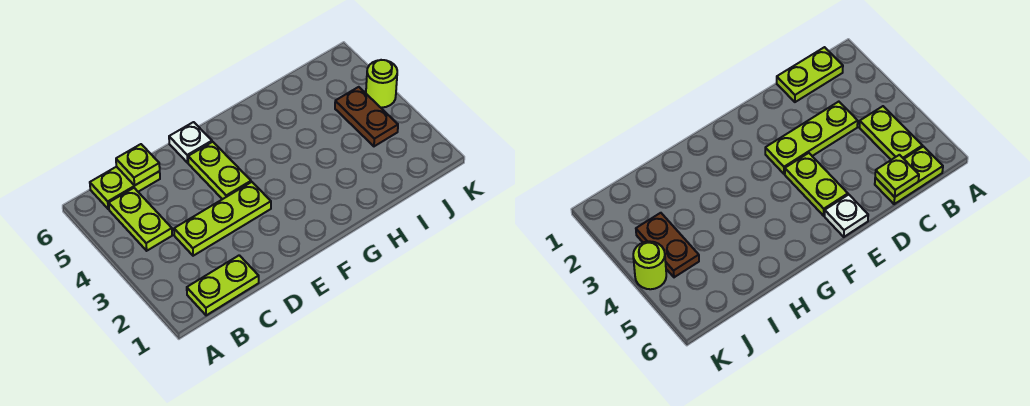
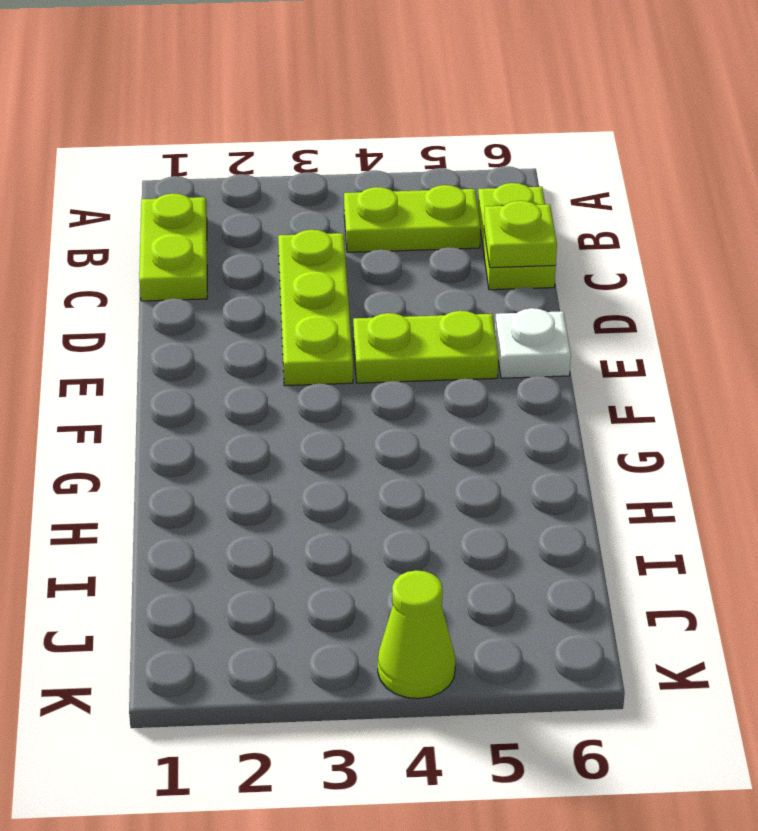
brown plate J3:J4 level 1 -> none
lime round brick K4 level 1 -> lime cone K4 level 1

